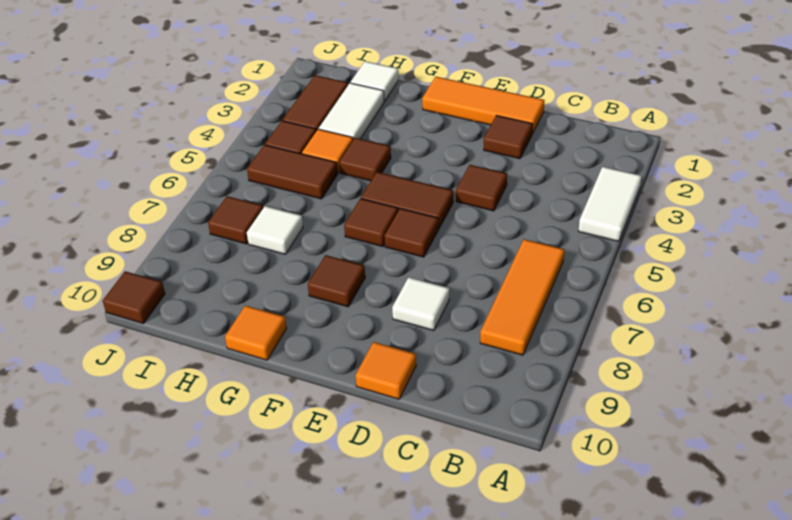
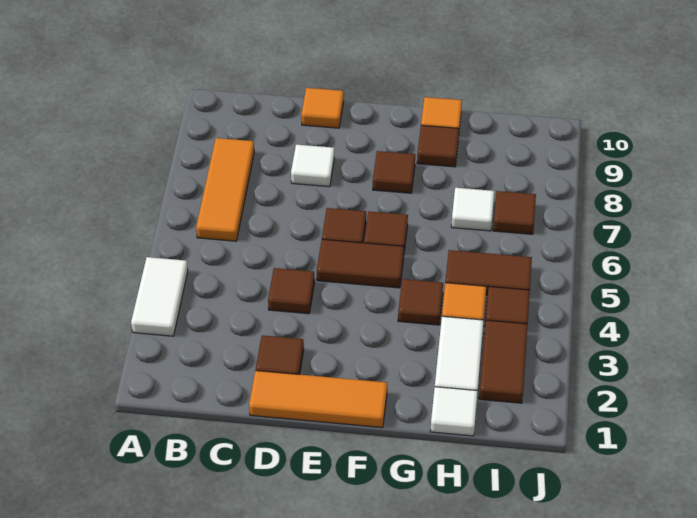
brown tile J10 level 1 -> brown tile G9 level 1

